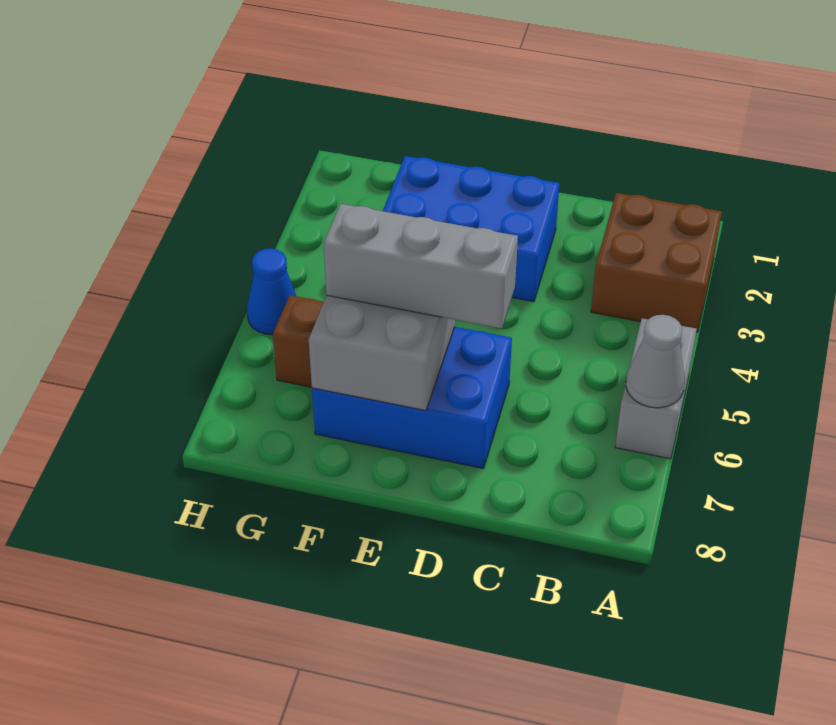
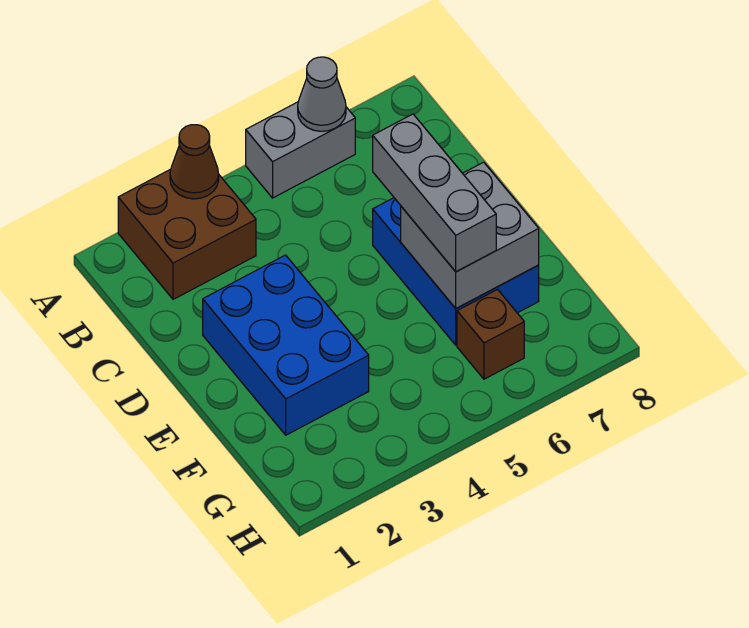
none -> brown cone A3 level 2
blue cone H5 level 1 -> none

